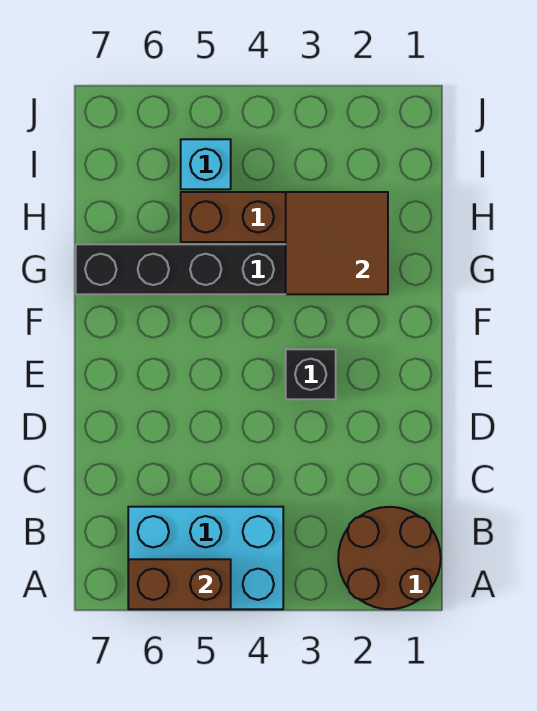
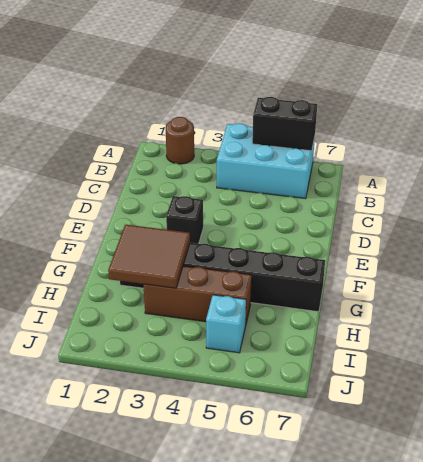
brown round brick A1:B2 level 1 -> brown round brick A2 level 1
brown brick A5:A6 level 2 -> black brick A5:A6 level 2

